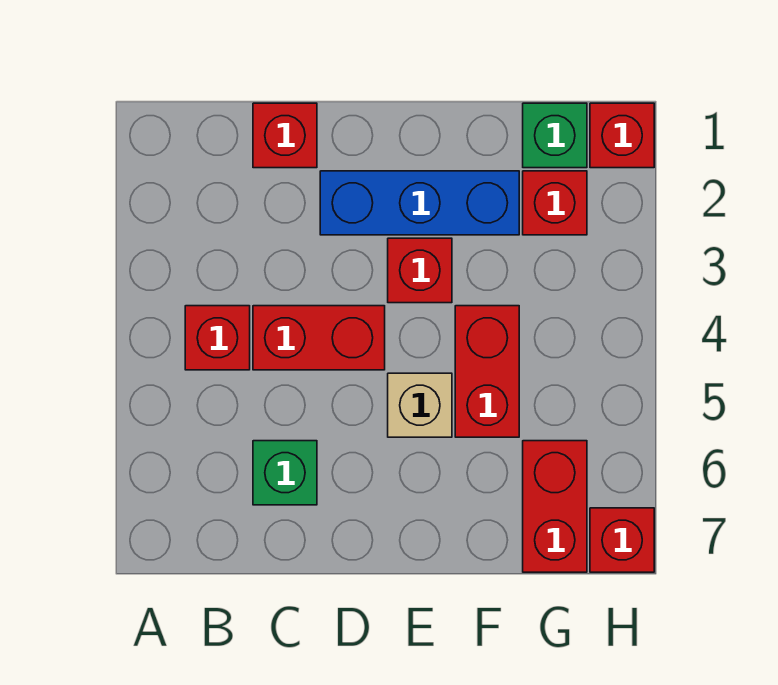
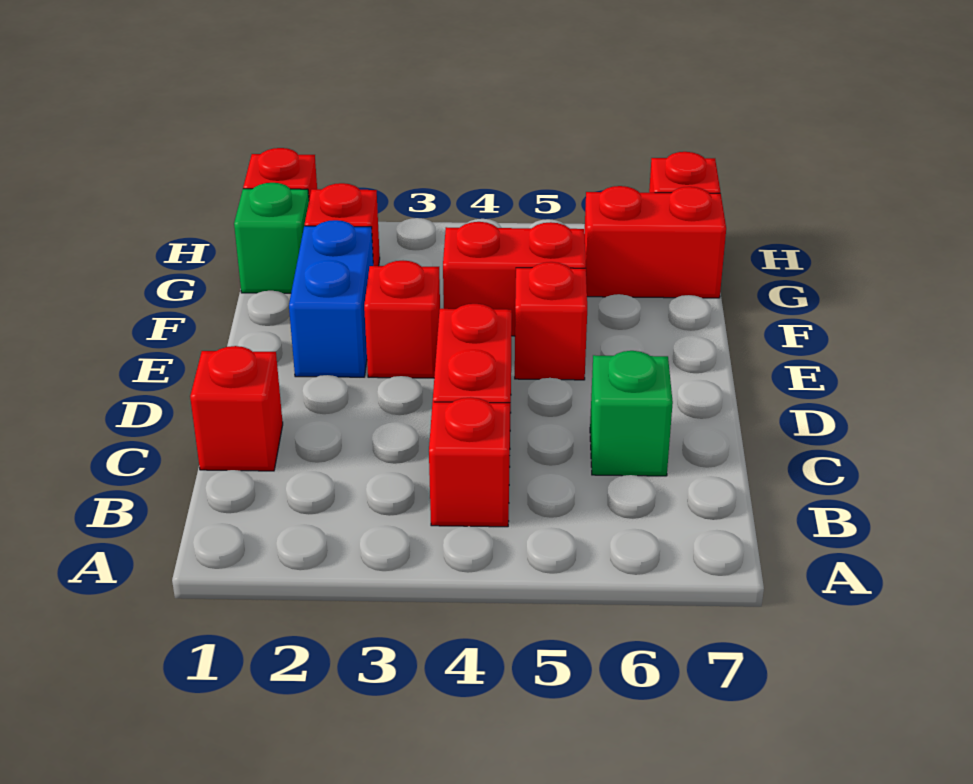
blue brick D2:F2 level 1 -> blue brick E2:F2 level 1
tan brick E5 level 1 -> red brick E5 level 1

